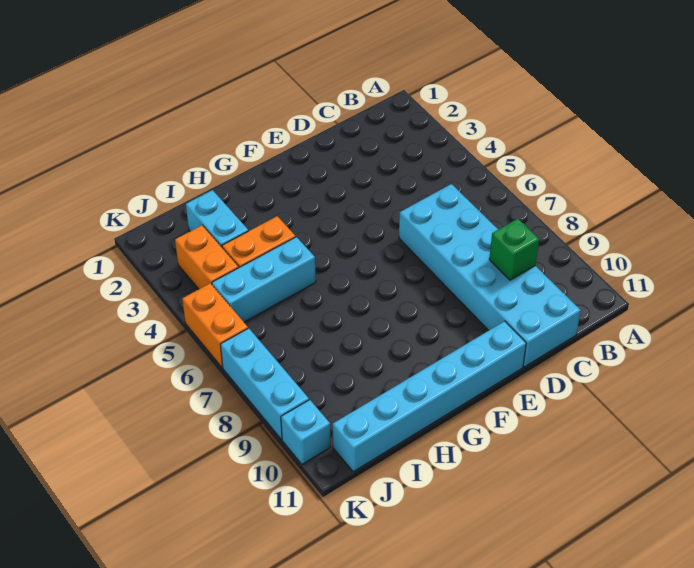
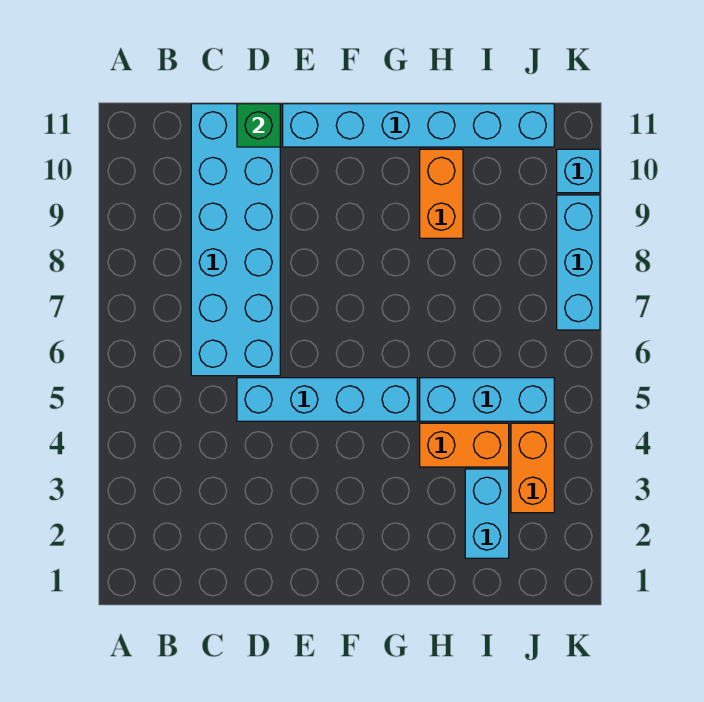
green brick C9 level 2 -> green brick D11 level 2
none -> cyan brick D5:G5 level 1
orange brick K5:K6 level 1 -> orange brick H9:H10 level 1

